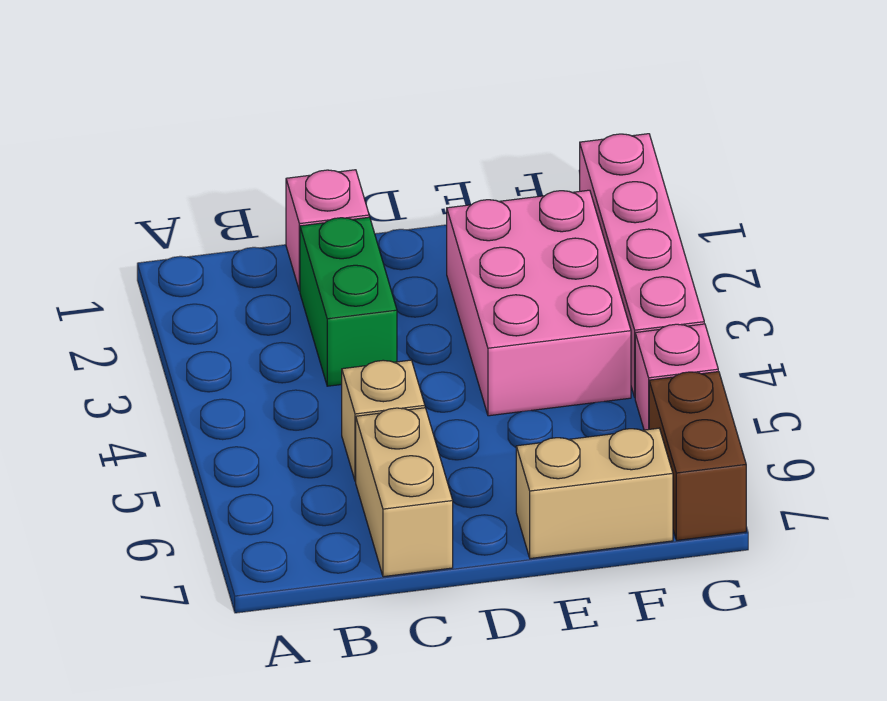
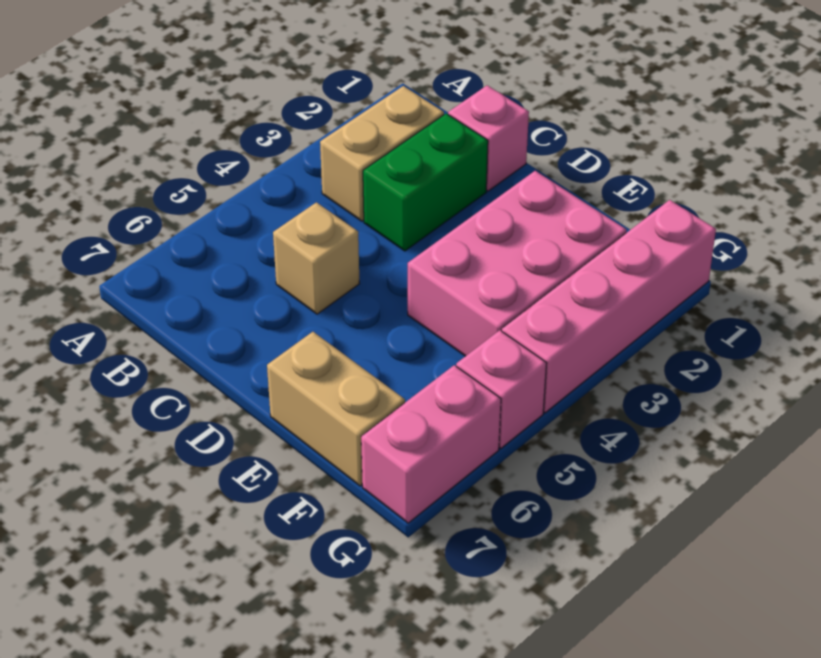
tan brick C6:C7 level 1 -> tan brick B2:B3 level 1
brown brick G6:G7 level 1 -> pink brick G6:G7 level 1

